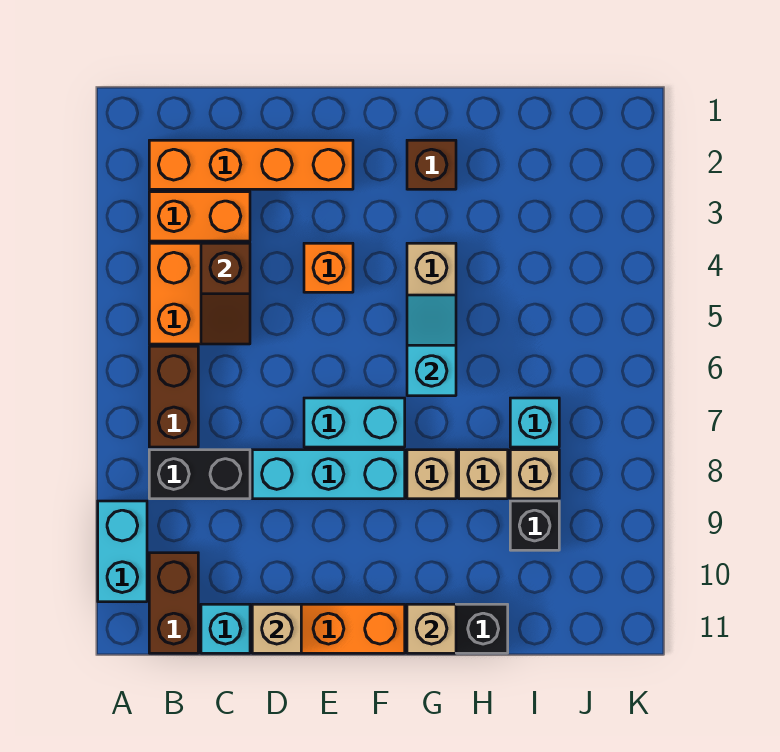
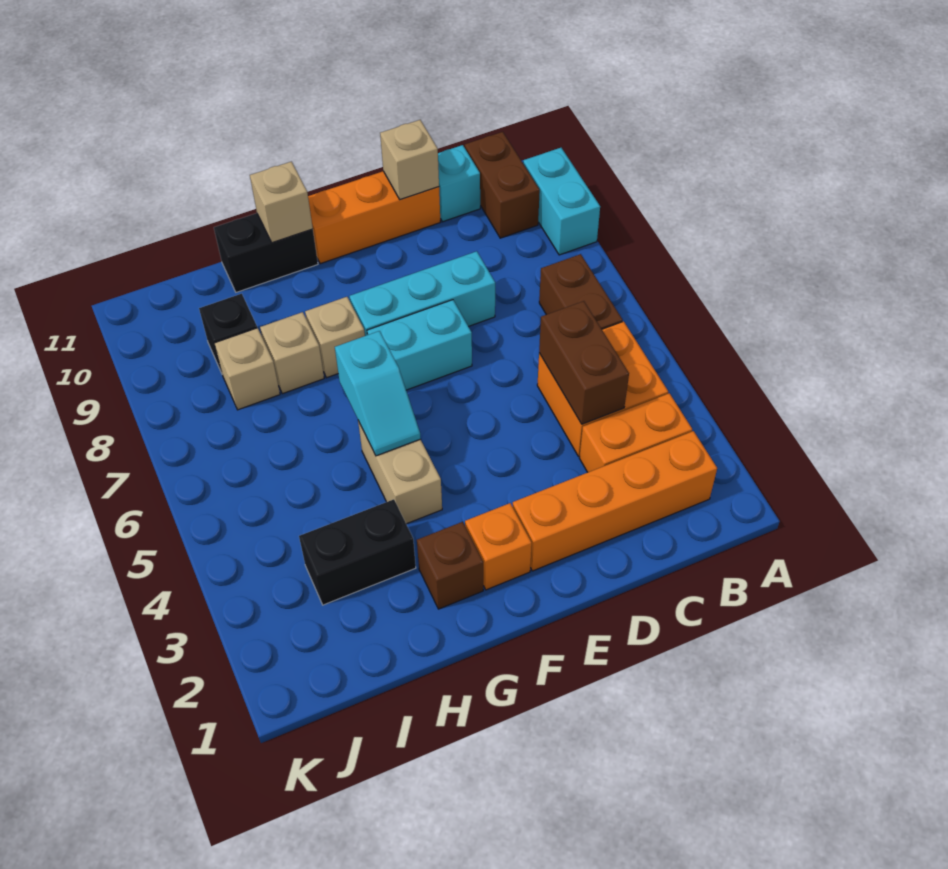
black brick B8:C8 level 1 -> black brick H3:I3 level 1
brown slope C4:C5 level 2 top 4 -> brown brick C4:C5 level 2
orange brick E4 level 1 -> orange brick F2 level 1
cyan brick I7 level 1 -> none

